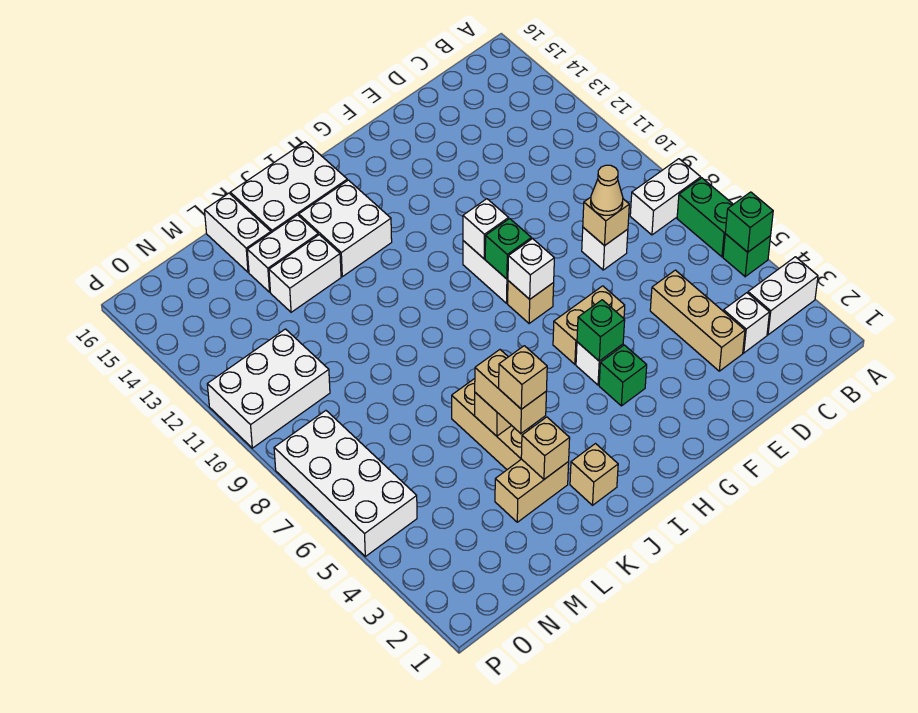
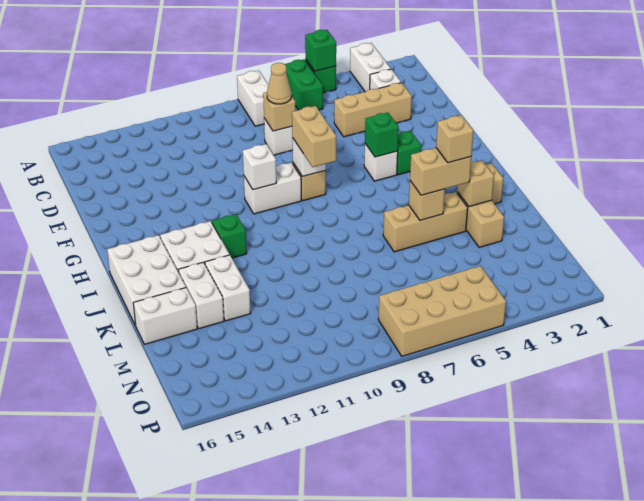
green brick A6:A7 level 1 -> green brick A6:B6 level 1
tan brick F6:G6 level 1 -> tan brick G8:H8 level 3
green brick G9 level 2 -> green brick I12 level 1
white brick N10:P11 level 1 -> none
white brick O5:P8 level 1 -> tan brick O5:P8 level 1

